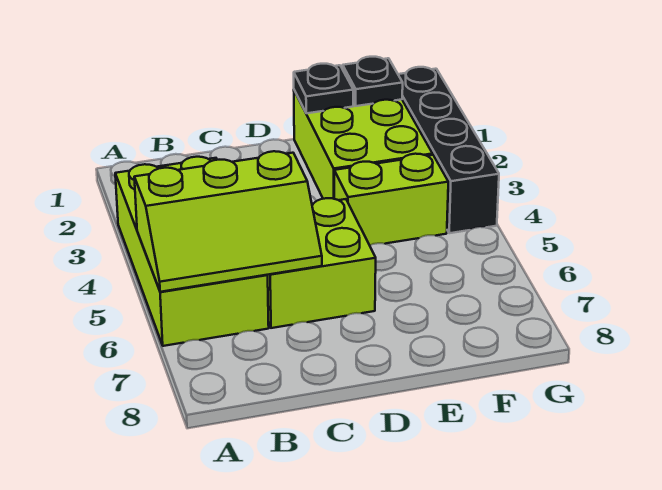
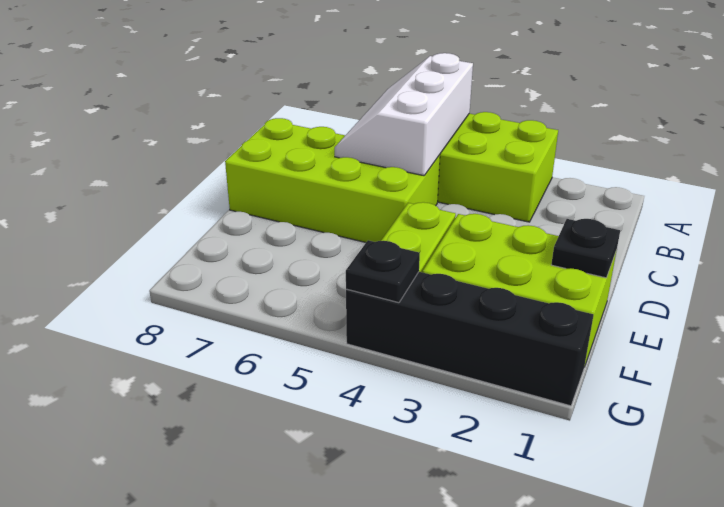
lime slope A5:C6 level 2 top 5 -> white slope A5:C6 level 2 top 5
lime brick C5:D6 level 1 -> lime brick C5:D8 level 1
black plate F1 level 2 -> black plate G4 level 2

